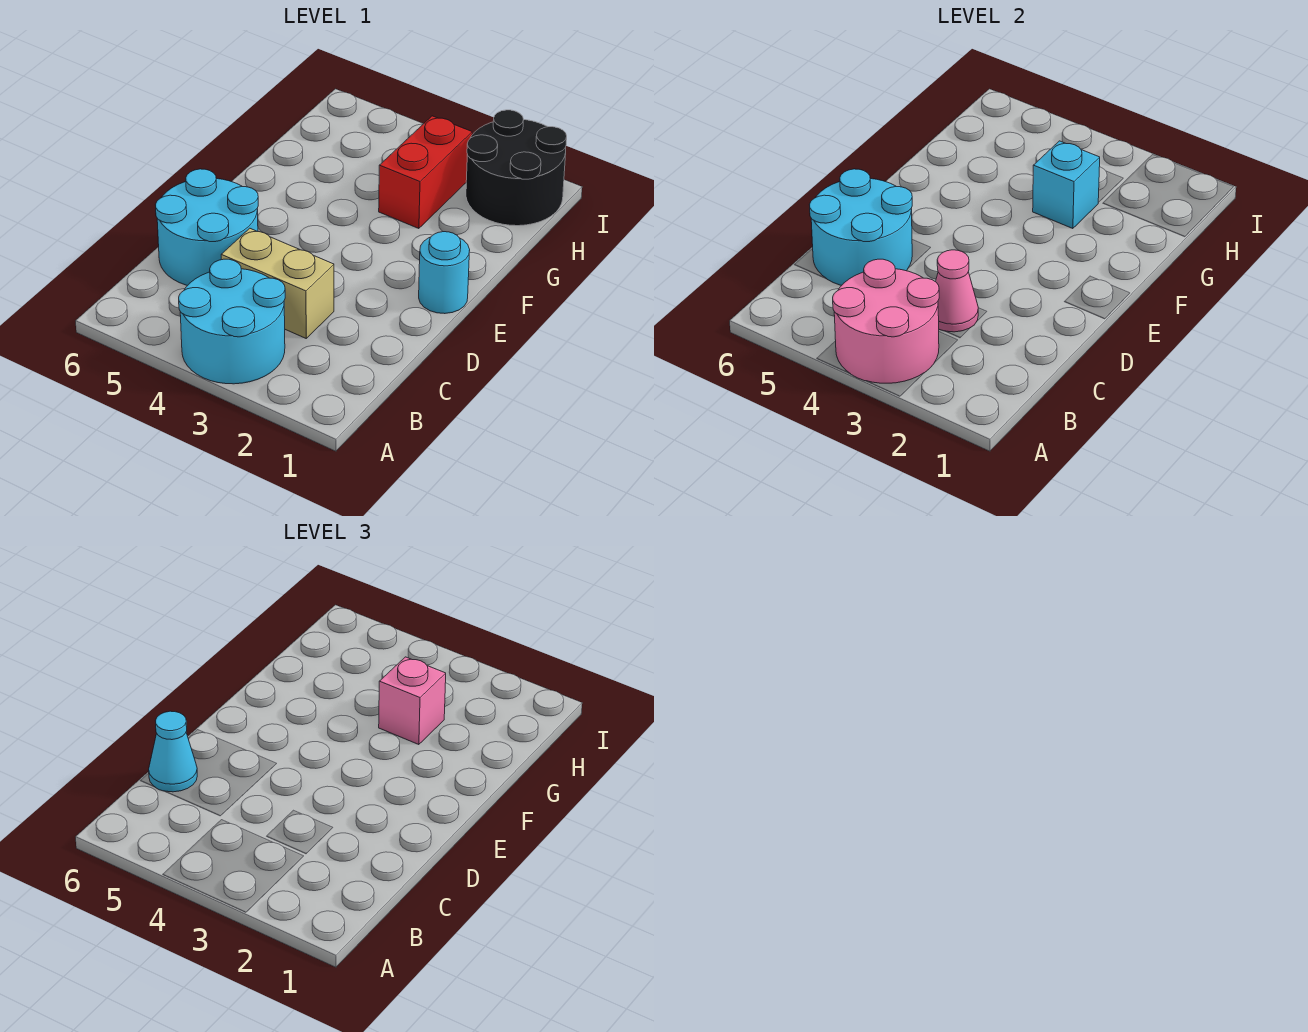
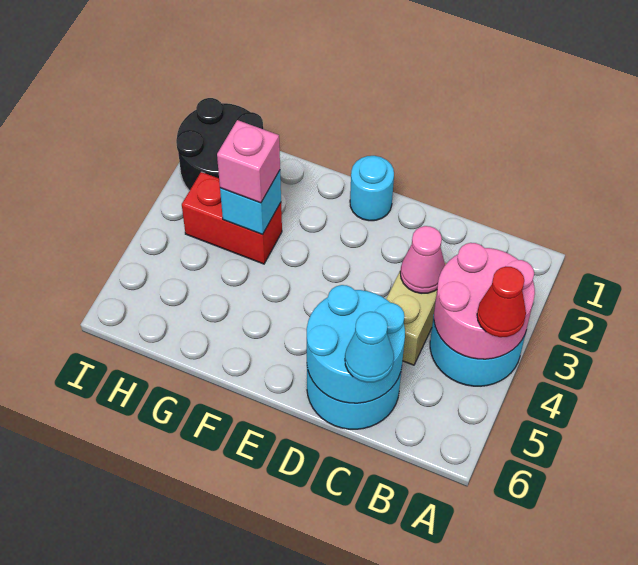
none -> red cone A4 level 3

